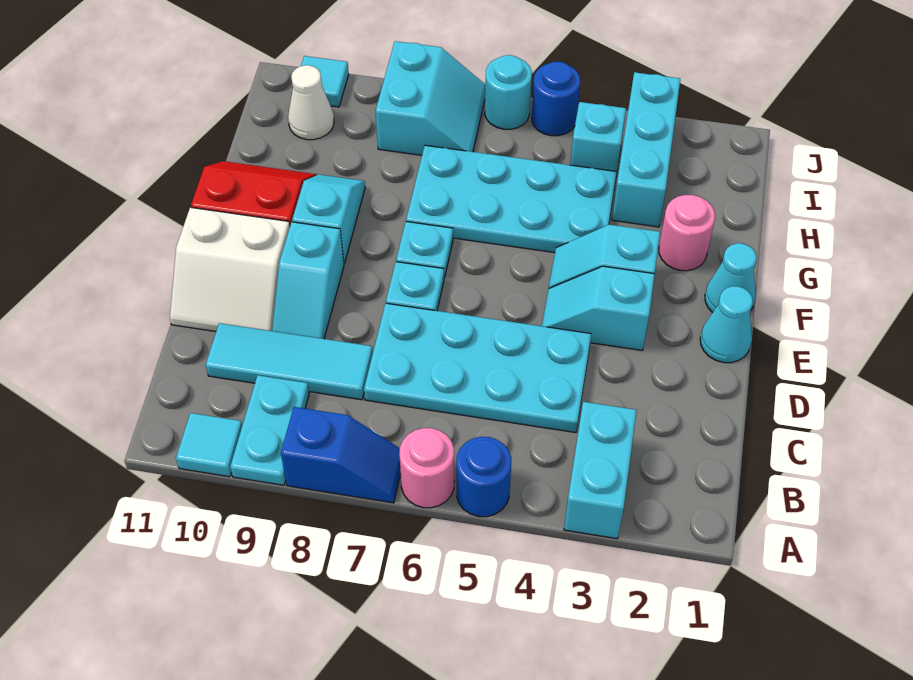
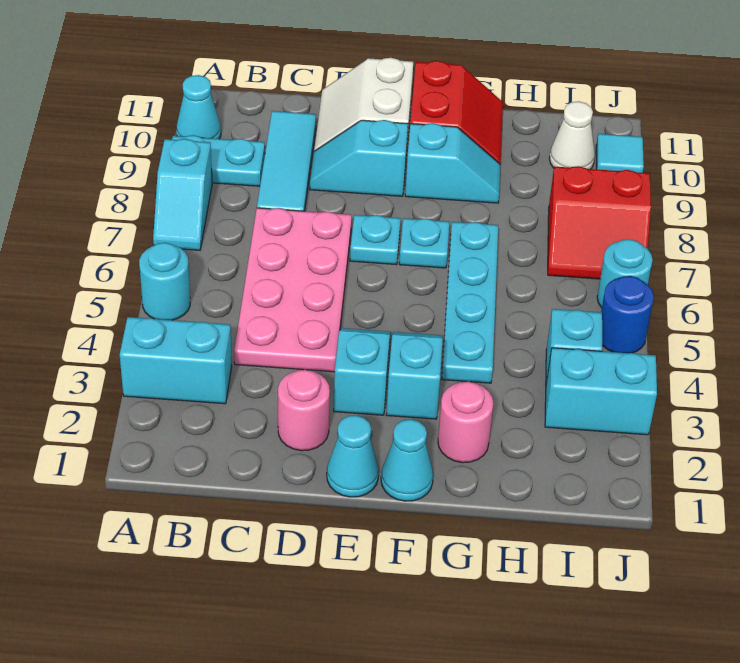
blue round brick A5 level 1 -> cyan round brick A5 level 1
pink round brick A6 level 1 -> pink round brick D2 level 1
blue slope A7:A8 level 1 top 8 -> cyan slope A7:A8 level 1 top 8
cyan tile A10 level 1 -> cyan cone A10 level 1
cyan plate C4:D7 level 1 -> pink plate C4:D7 level 1
cyan plate G4:H7 level 1 -> cyan plate G4:G7 level 1
cyan brick H3:J3 level 1 -> cyan brick I3:J3 level 1
cyan slope I7:J8 level 1 top 8 -> red slope I7:J8 level 1 top 8

